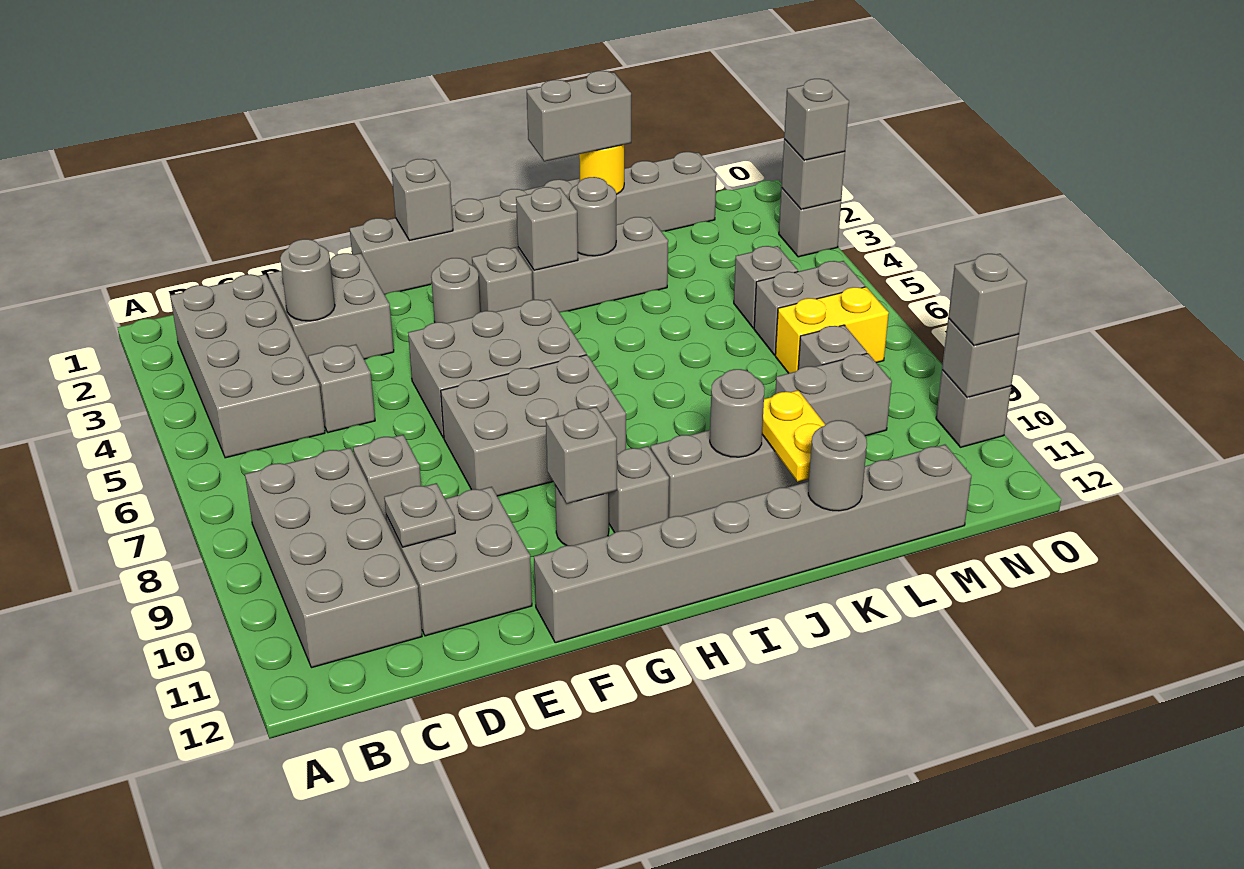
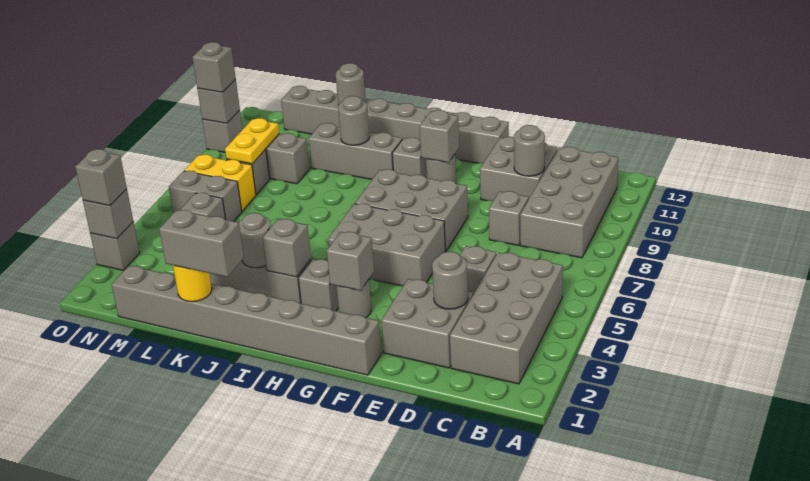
grey plate D10 level 2 -> grey round brick D10 level 2
grey brick G1 level 2 -> grey brick G3 level 2
yellow plate K10:K11 level 2 -> yellow plate M8:M9 level 2

